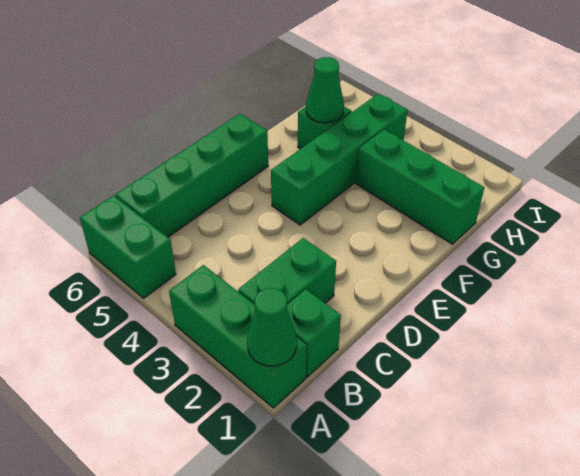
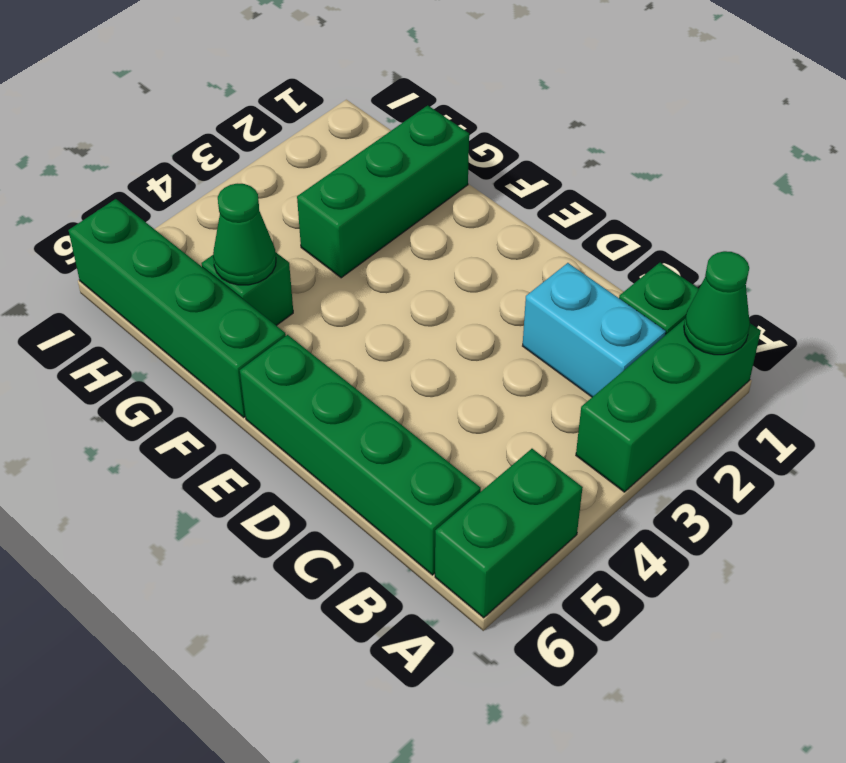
green brick B2:C2 level 1 -> cyan brick B2:C2 level 1
green brick E4:H4 level 1 -> green brick F6:I6 level 1

